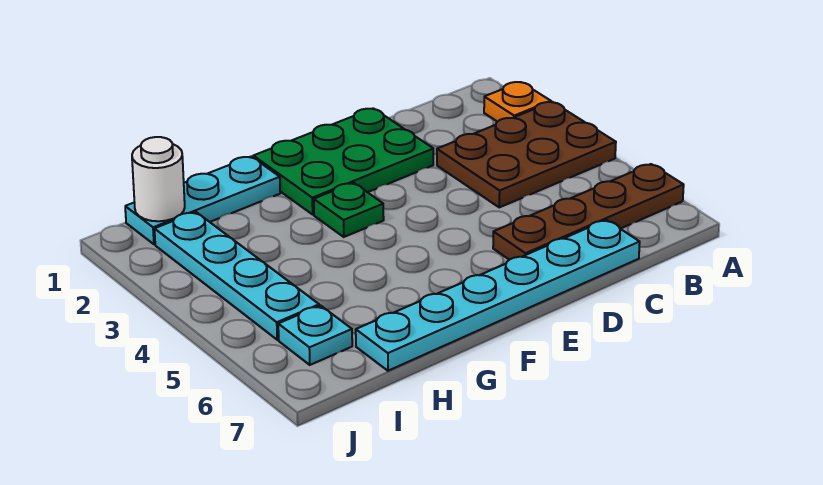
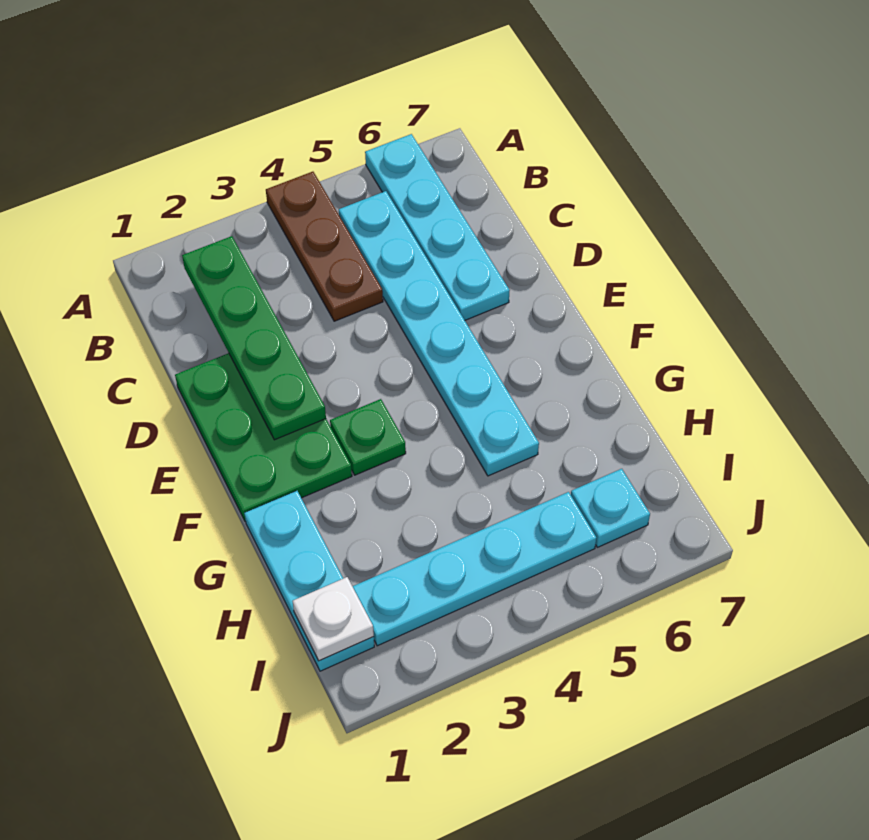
orange plate A2 level 1 -> none
brown plate A3:C4 level 1 -> brown plate A4:C4 level 1
brown plate A6:D6 level 1 -> cyan plate A6:D6 level 1
none -> green plate B2:E2 level 2
cyan plate C7:H7 level 1 -> cyan plate B5:G5 level 1
white round brick I1 level 2 -> white plate I1 level 2

